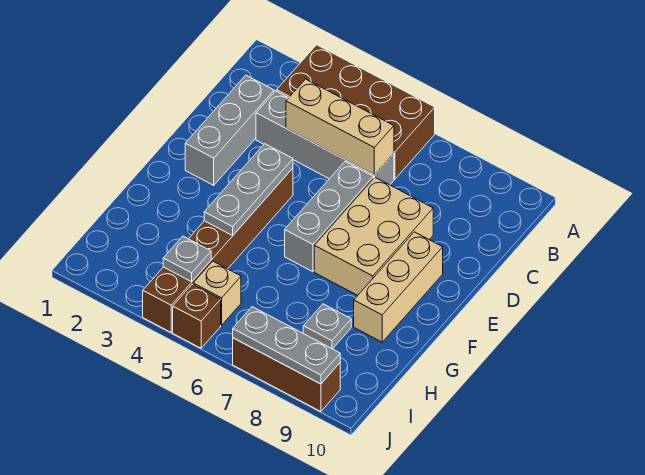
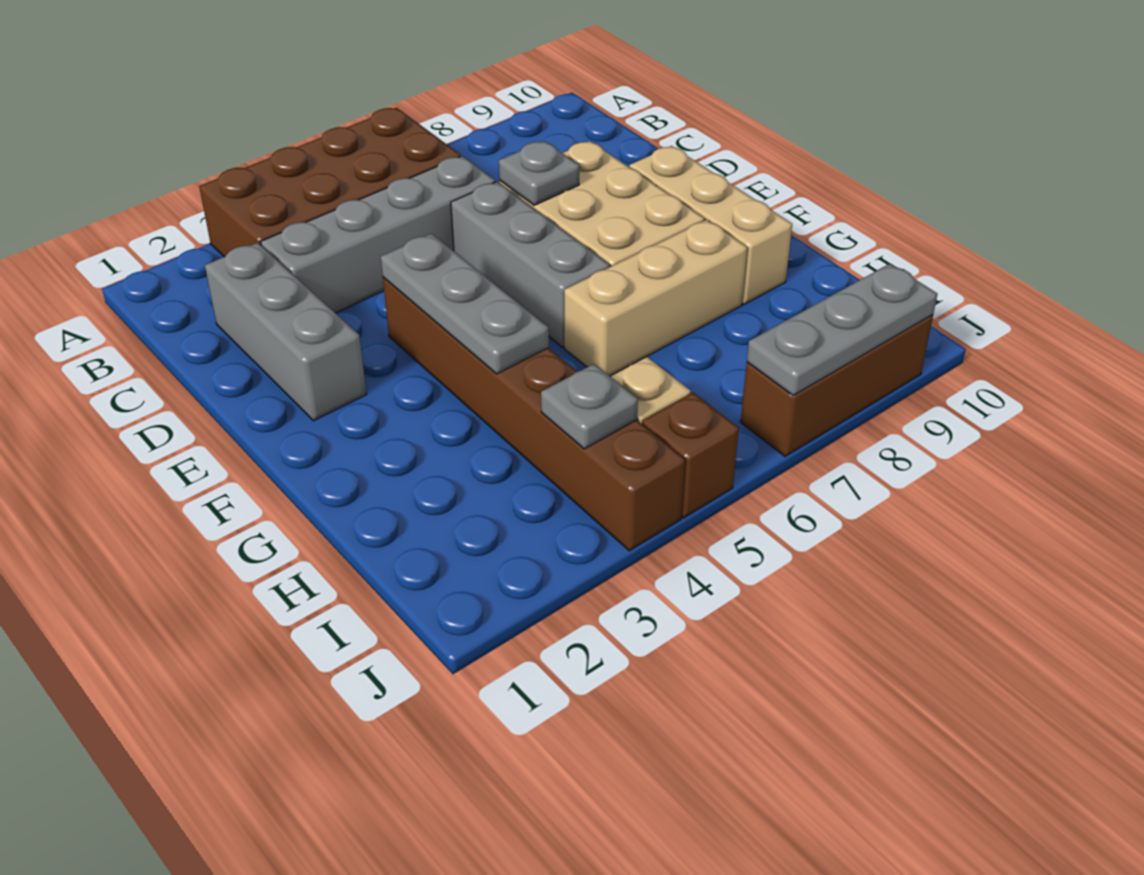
tan brick C4:C6 level 2 -> tan brick G6:G8 level 1
grey plate H8 level 1 -> grey plate D7 level 2

